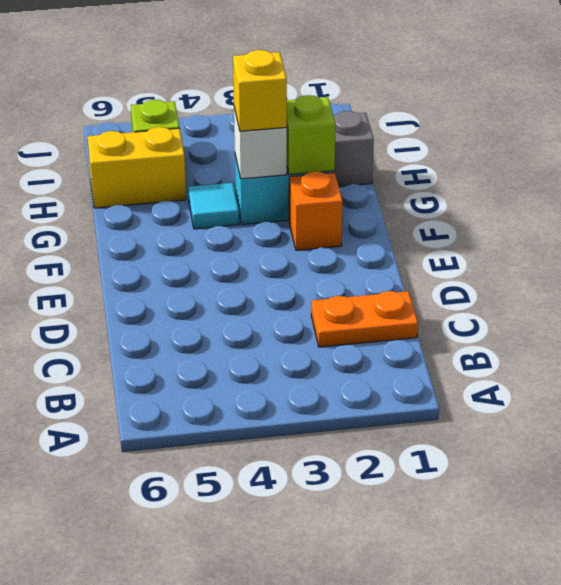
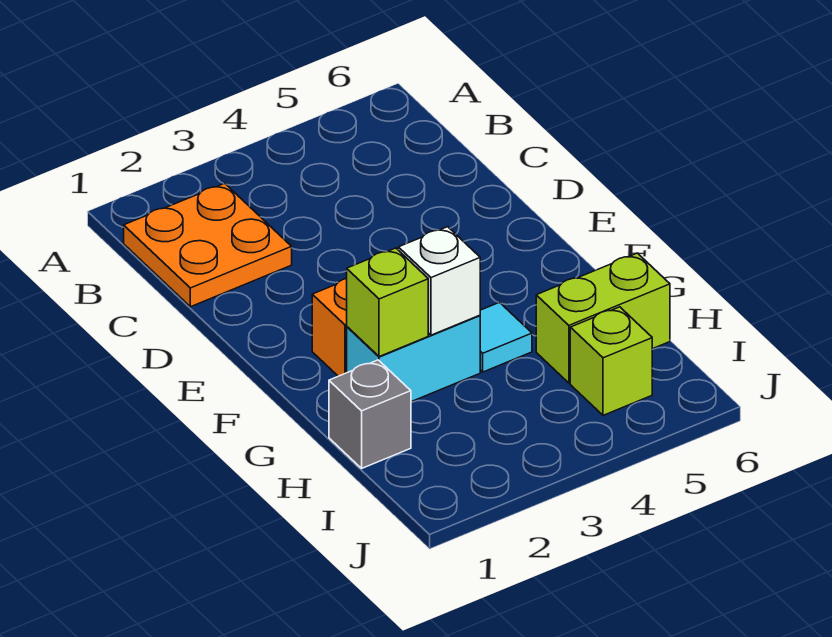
orange plate C1:C2 level 1 -> orange plate B1:C2 level 1
yellow brick G3 level 3 -> none
yellow brick H5:H6 level 1 -> lime brick H5:H6 level 1

